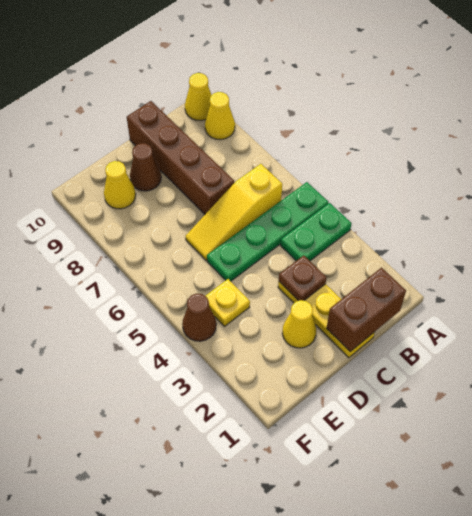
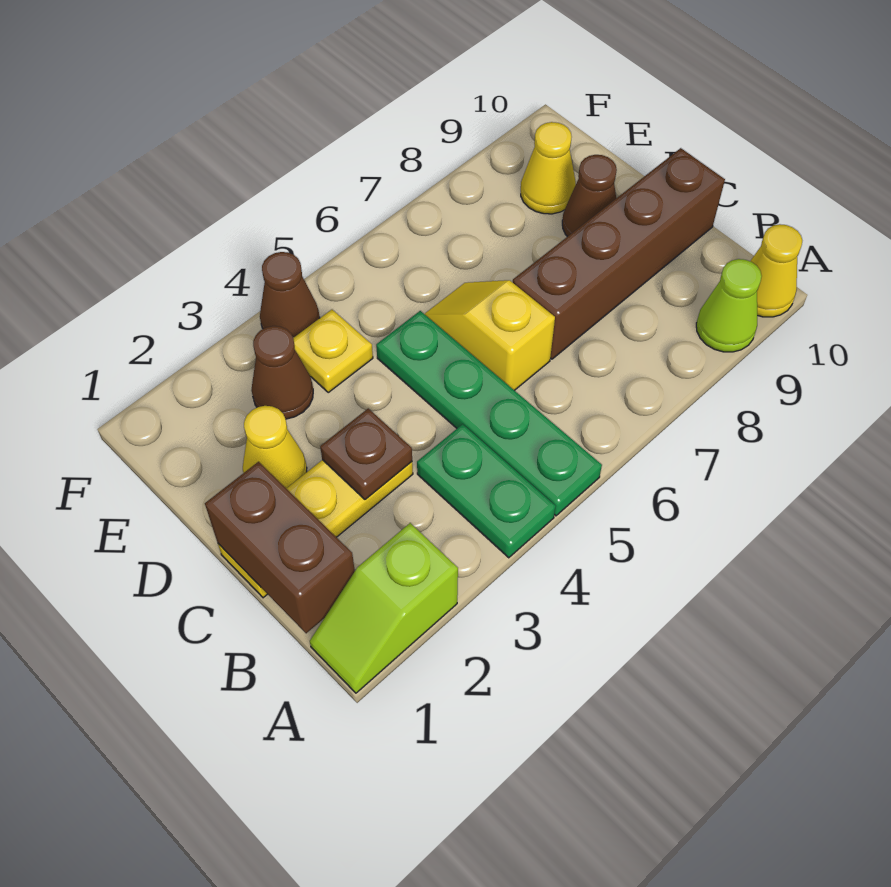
none -> lime slope A1:A2 level 1 top 2
yellow cone A9 level 1 -> lime cone A9 level 1
yellow slope B6:D6 level 1 top B -> yellow slope C6:D6 level 1 top C
none -> brown cone E3 level 1

